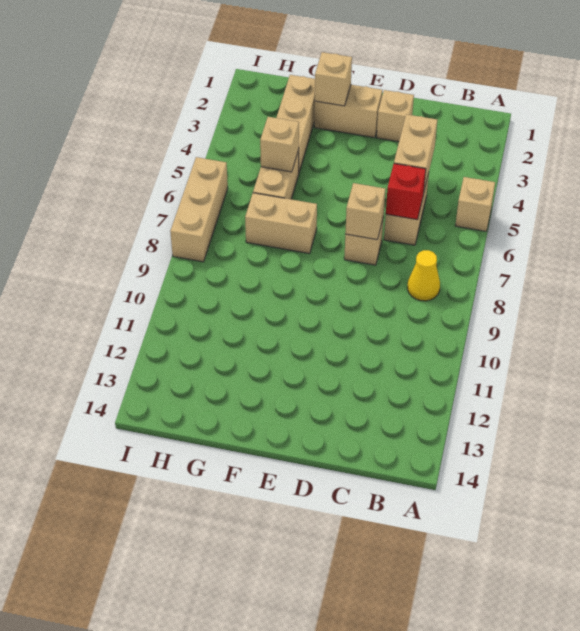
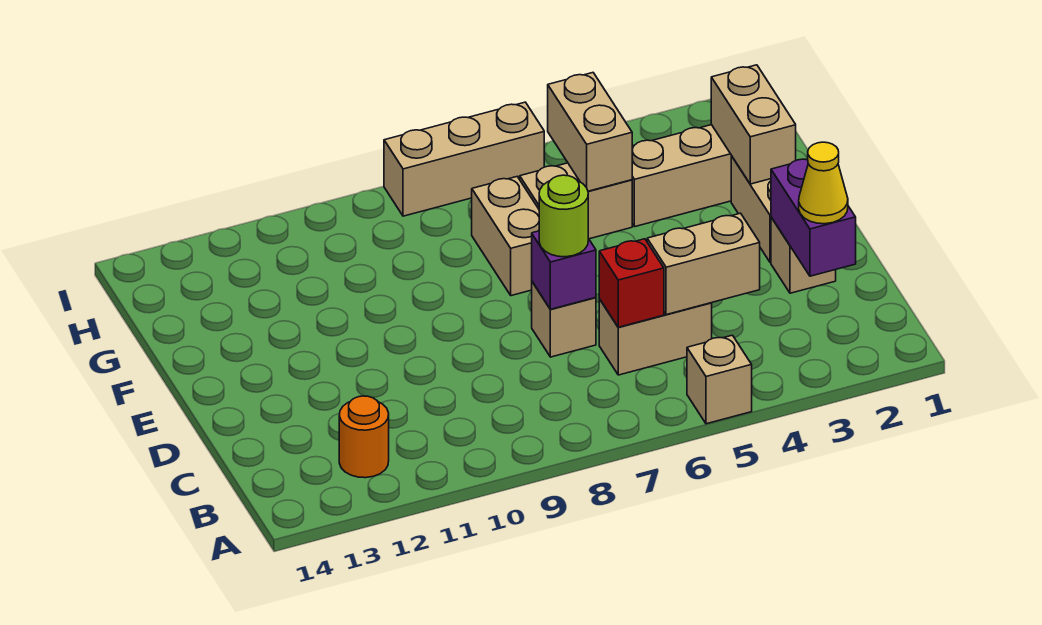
yellow cone B8 level 1 -> yellow cone C2 level 3
none -> orange round brick B12 level 1
none -> purple brick C2:D2 level 2
tan brick D7 level 2 -> purple brick D7 level 2
none -> lime round brick D7 level 3
tan brick F2 level 2 -> tan brick F2:G2 level 2
tan brick G5 level 2 -> tan brick G5:H5 level 2

